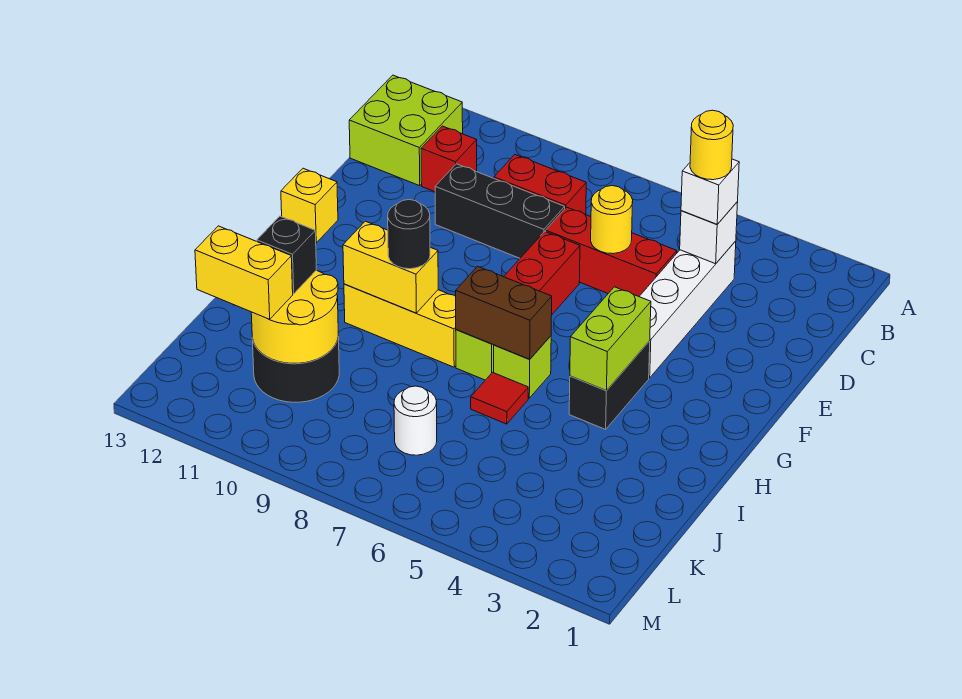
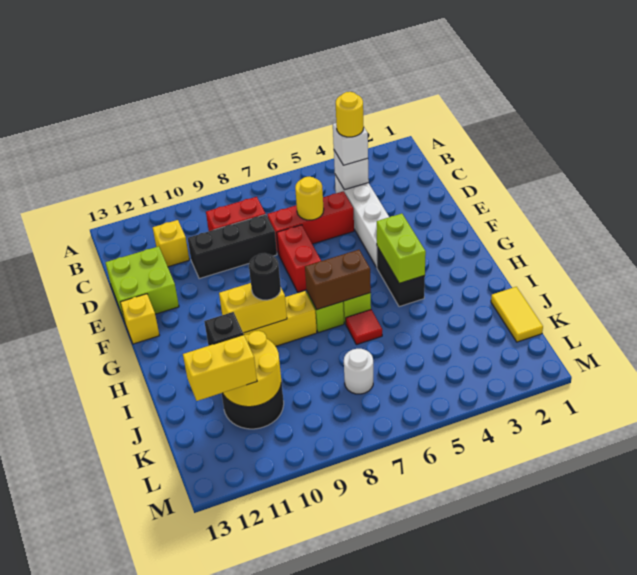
lime brick B12:C13 level 1 -> lime brick D12:E13 level 1
red brick C11 level 1 -> yellow brick C11 level 1
none -> yellow tile J1:K1 level 1

